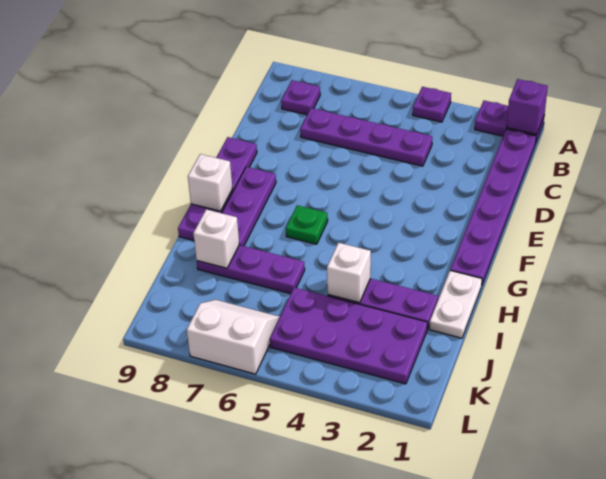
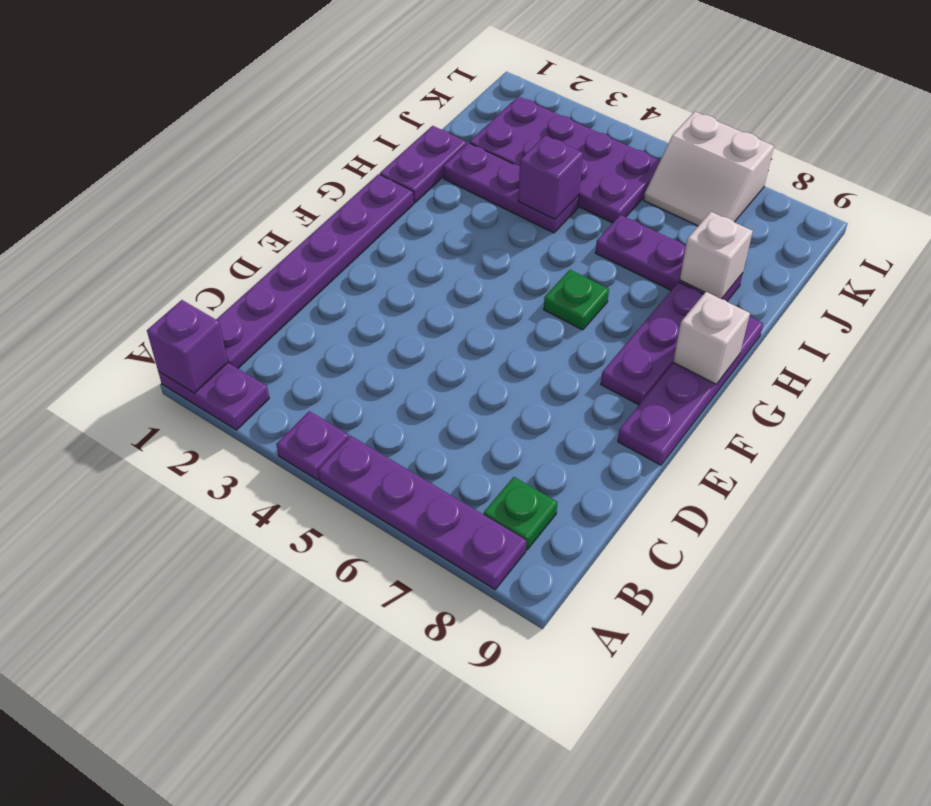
purple plate B8 level 1 -> green plate B8 level 1
purple plate C4:C7 level 1 -> purple plate A5:A8 level 1
white plate H1:I1 level 1 -> purple plate H1:I1 level 1
white brick I4 level 2 -> purple brick I4 level 2

